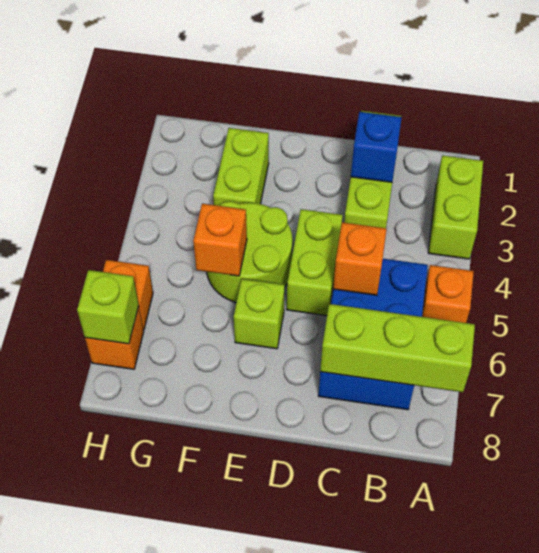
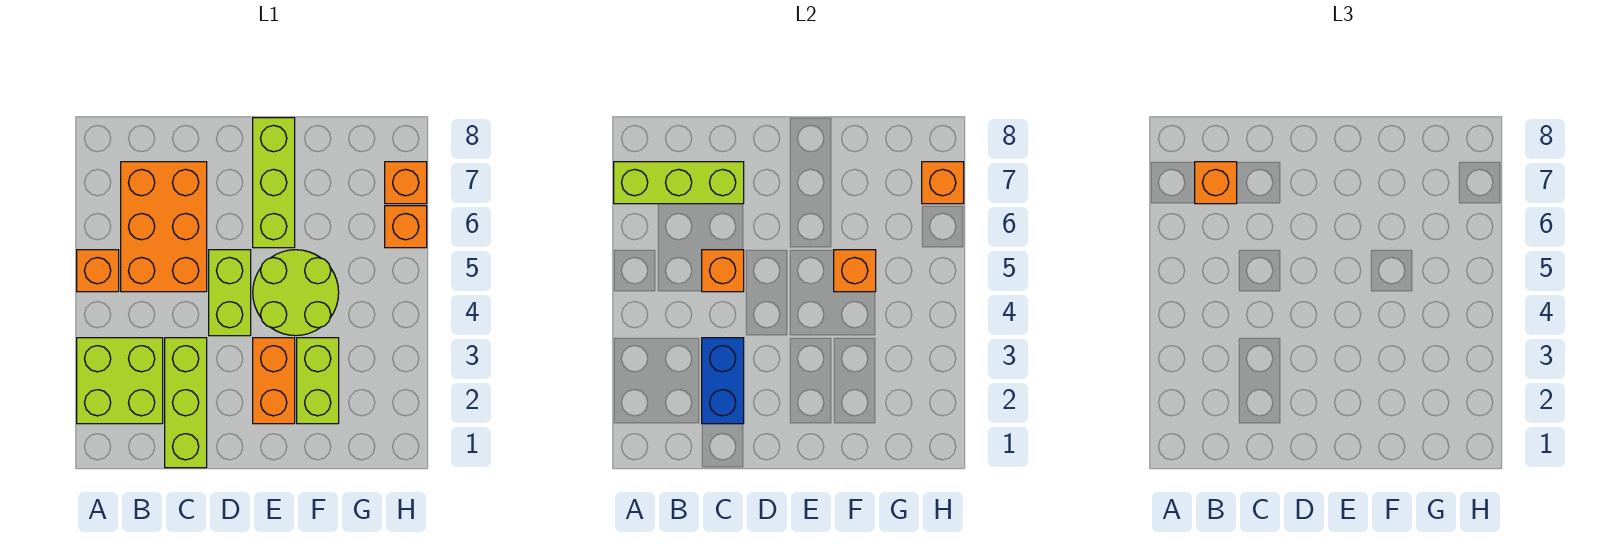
lime brick A2:A3 level 1 -> lime brick A2:B3 level 1
blue brick B5:C7 level 1 -> orange brick B5:C7 level 1
none -> orange brick B7 level 3
blue brick C2 level 2 -> blue brick C2:C3 level 2
none -> orange brick E2:E3 level 1
lime brick E6 level 1 -> lime brick E6:E8 level 1
lime brick H7 level 2 -> orange brick H7 level 2

